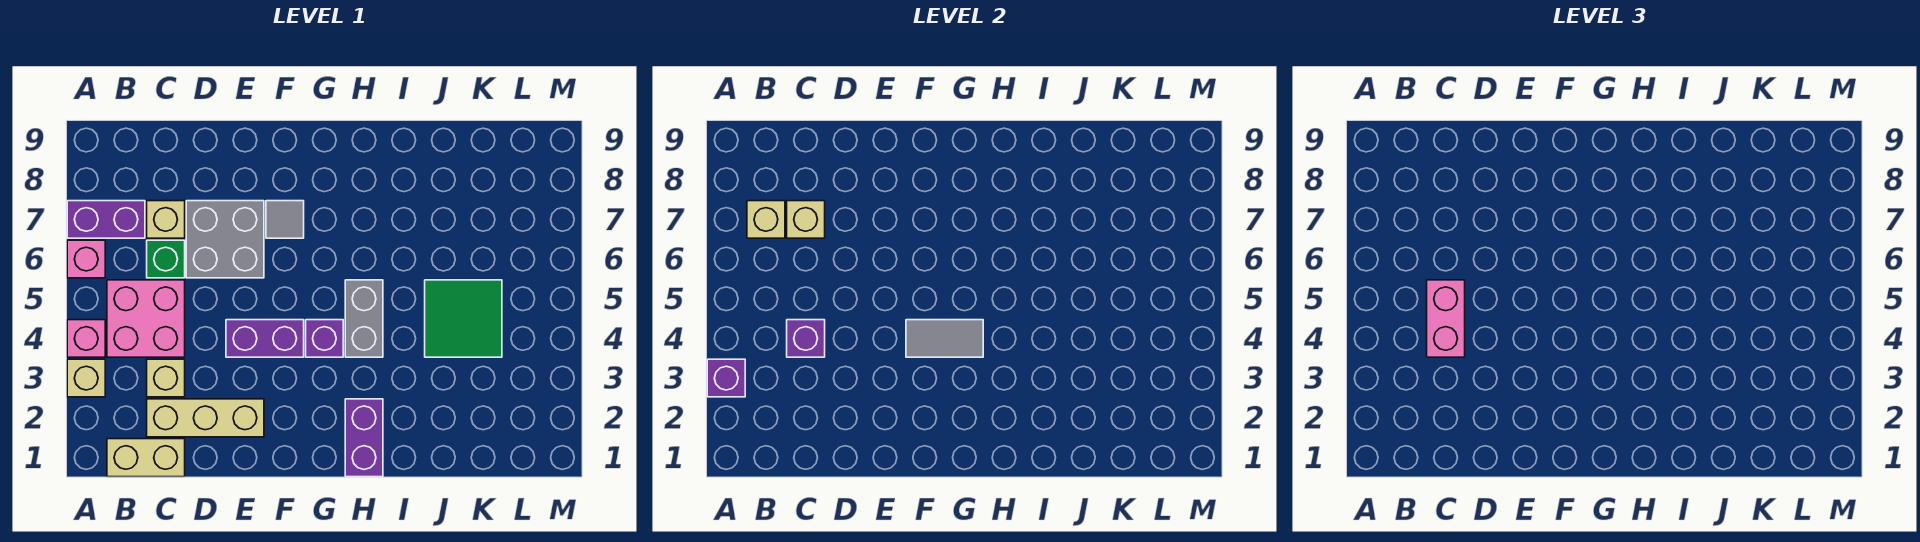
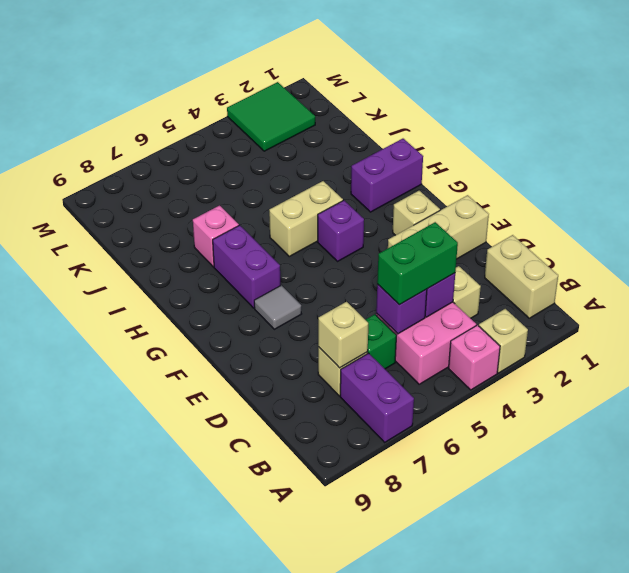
purple brick A3 level 2 -> purple brick C5 level 2
pink brick A6 level 1 -> pink brick I7 level 1
tan brick B7 level 2 -> tan brick F2 level 1
tan brick C2:E2 level 1 -> tan brick E1:E3 level 1
pink brick C4:C5 level 3 -> green brick C4:C5 level 3
grey brick D6:E7 level 1 -> none
purple brick E4:F4 level 1 -> purple brick G7:H7 level 1
grey tile F4:G4 level 2 -> none
grey brick H4:H5 level 1 -> tan brick H4:H5 level 1
green tile J4:K5 level 1 -> green tile L2:M3 level 1

